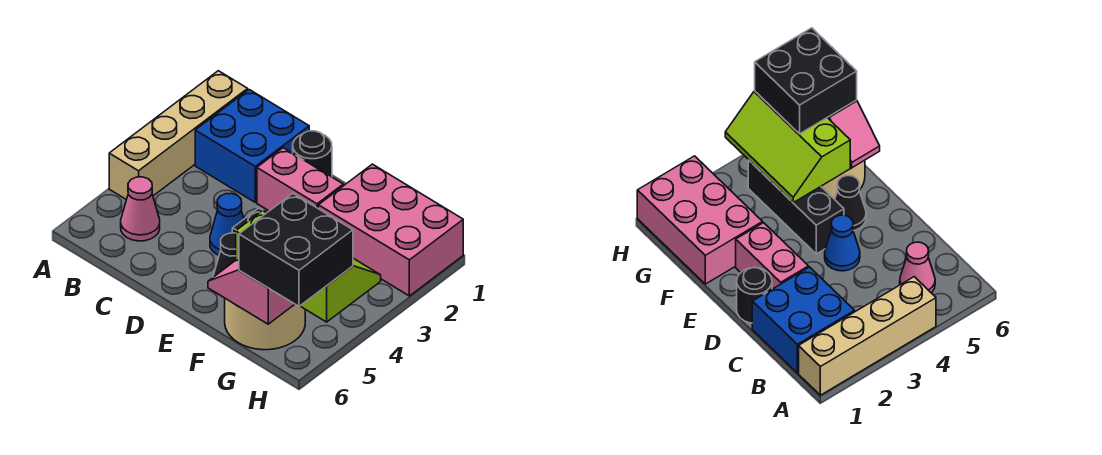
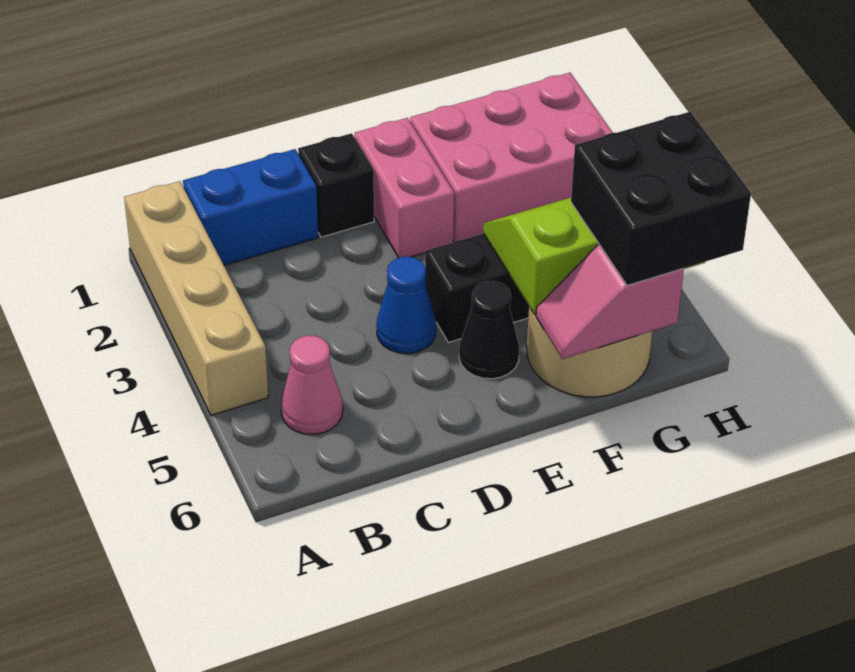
blue brick B1:C2 level 1 -> blue brick B1:C1 level 1
black round brick D1 level 1 -> black brick D1 level 1
pink brick D2:E2 level 1 -> pink brick E1:E2 level 1

